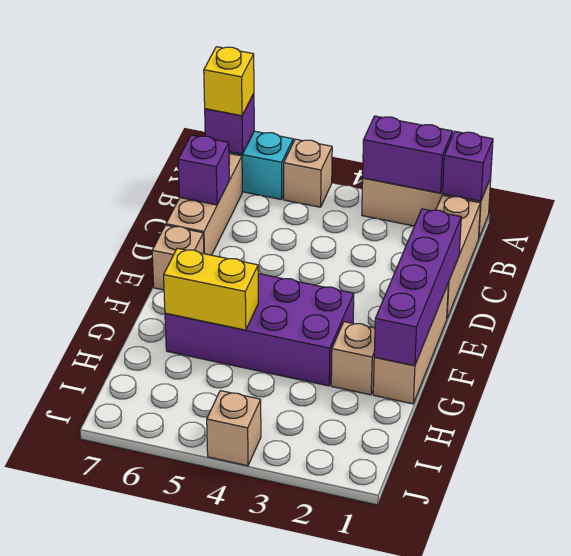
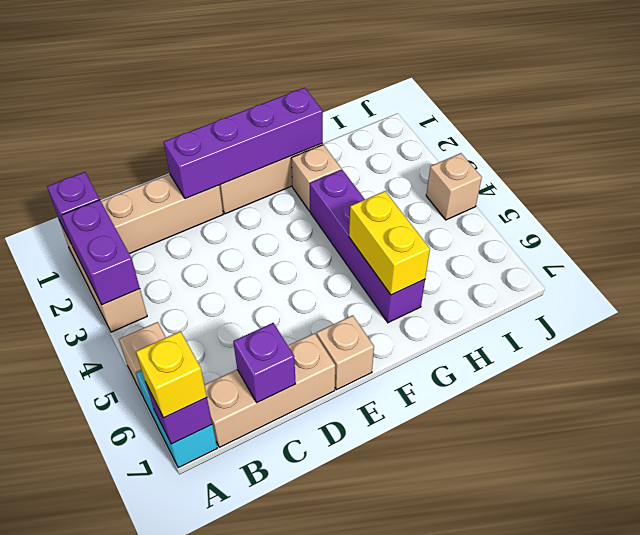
purple brick F3:G6 level 1 -> purple brick G3:G6 level 1

